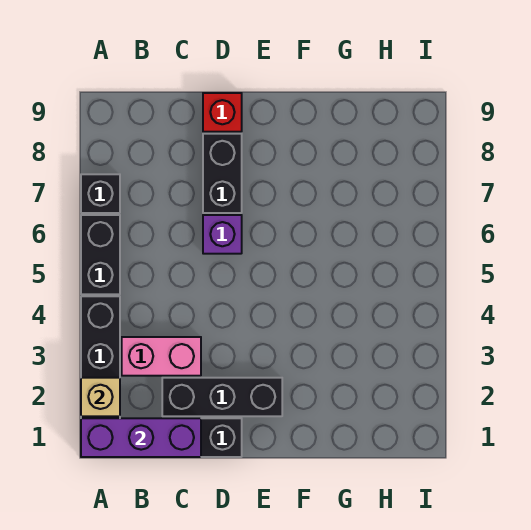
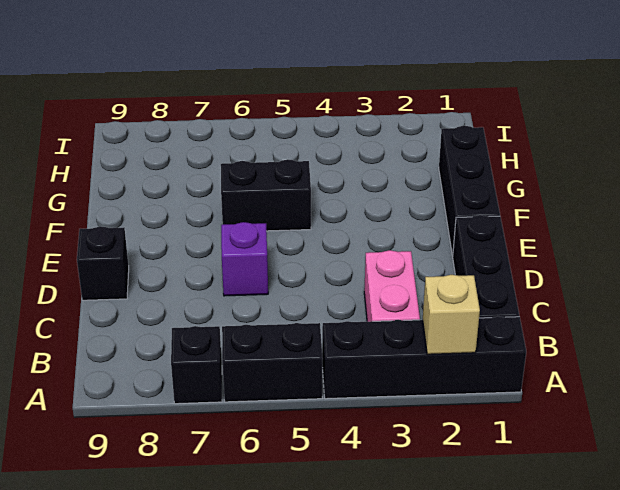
purple brick A1:C1 level 2 -> none
black brick C2:E2 level 1 -> black brick E1:G1 level 1
black brick D7:D8 level 1 -> black brick F5:F6 level 1
red brick D9 level 1 -> black brick D9 level 1

